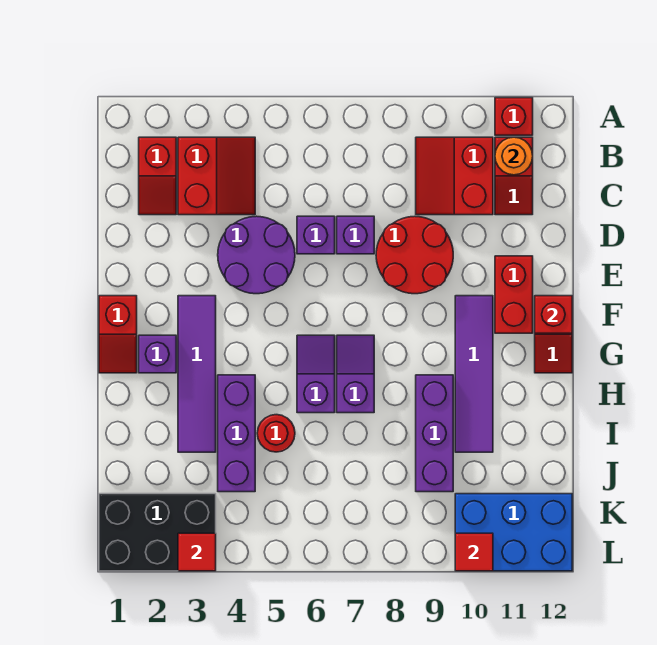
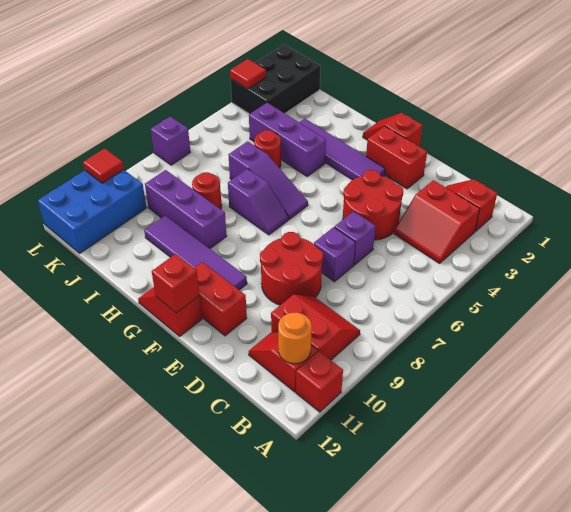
purple round brick D4:E5 level 1 -> red round brick D4:E5 level 1
none -> red brick E2:F2 level 1
purple brick G2 level 1 -> purple brick L7 level 1
purple slope G6:H6 level 1 top H -> purple slope G6:I6 level 1 top I
none -> red round brick I8 level 1

